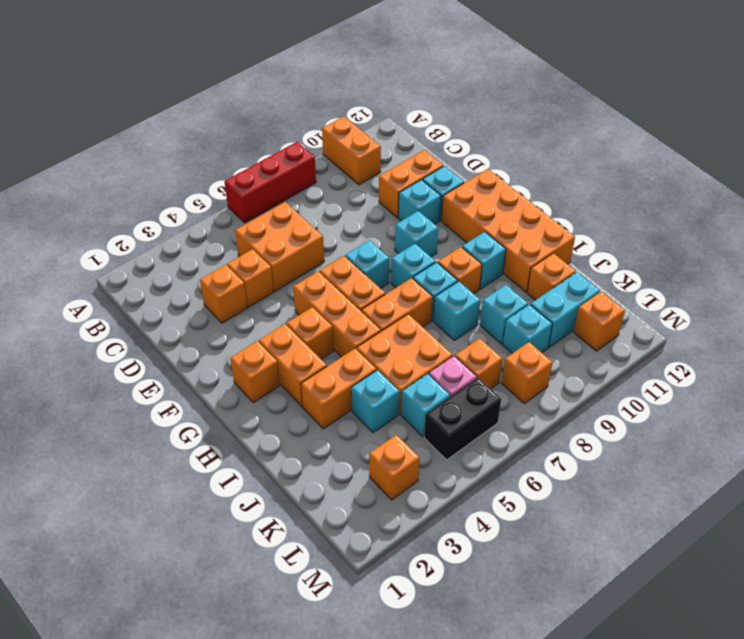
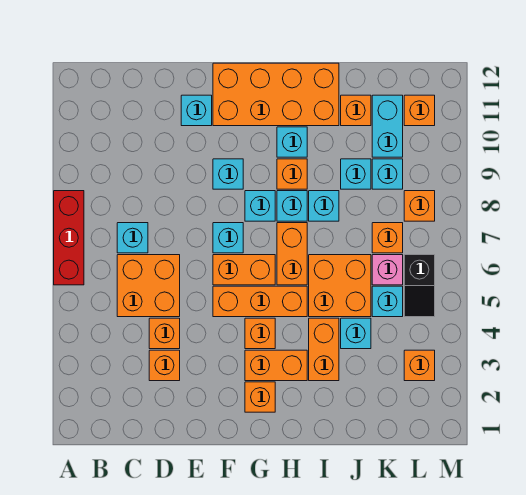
orange brick A10:B10 level 1 -> none
orange brick D10:D11 level 1 -> none
cyan brick E10 level 1 -> cyan brick C7 level 1
black brick L5:L6 level 1 -> black slope L5:L6 level 1 top 6

